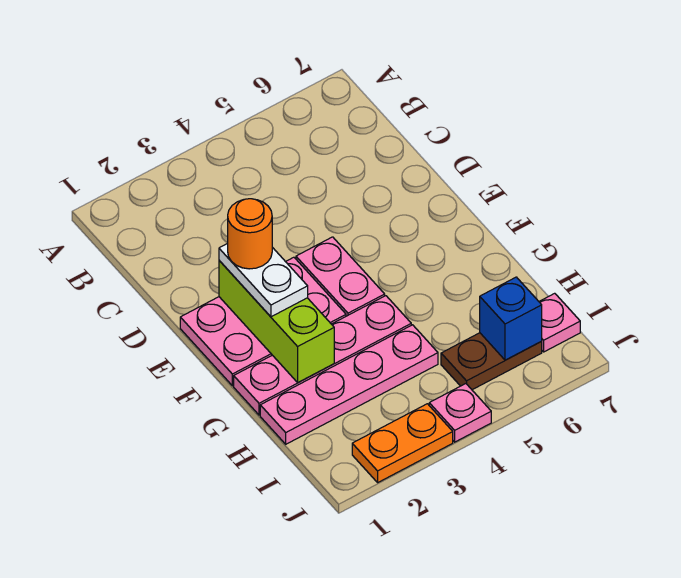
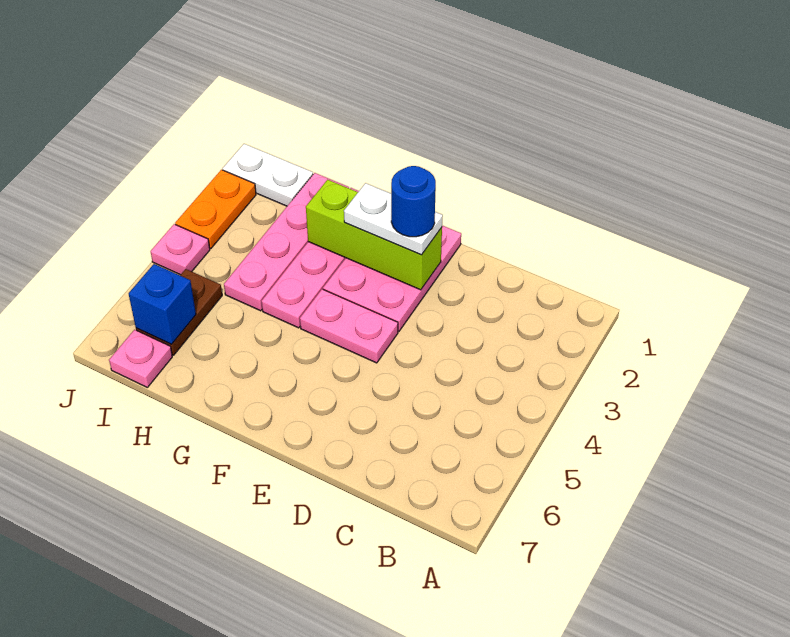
orange round brick E2 level 4 -> blue round brick E2 level 4
none -> white plate I1:J1 level 1

